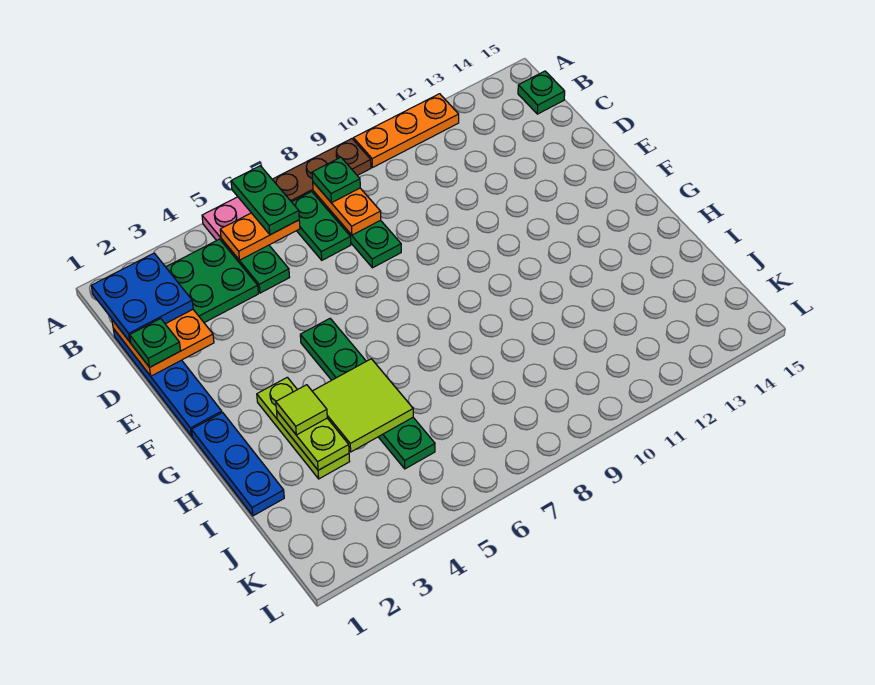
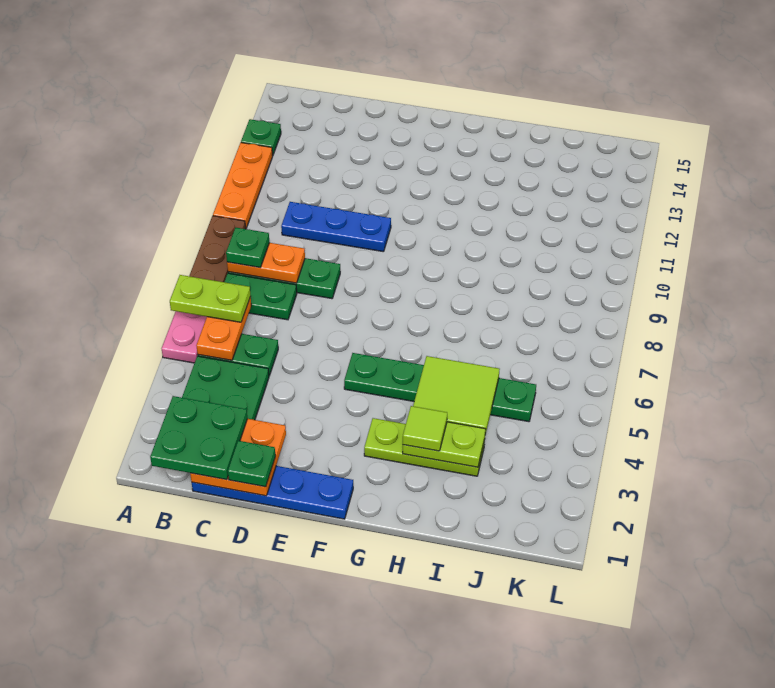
green plate A6:B6 level 3 -> lime plate A6:B6 level 3
blue plate B1:C2 level 3 -> green plate B1:C2 level 3
green plate B15 level 1 -> green plate A13 level 1
blue plate G1:I1 level 1 -> blue plate C10:E10 level 1

